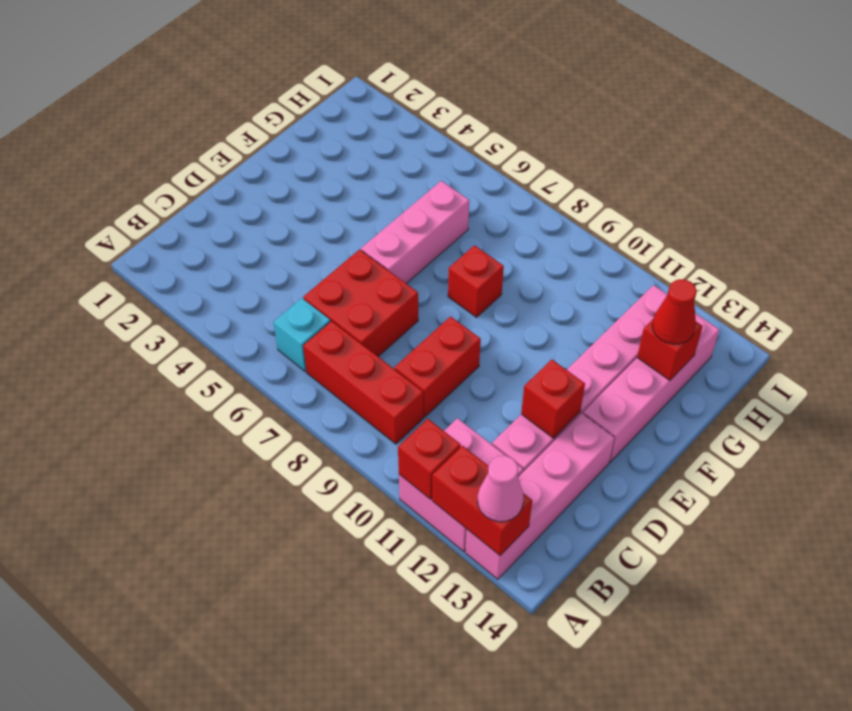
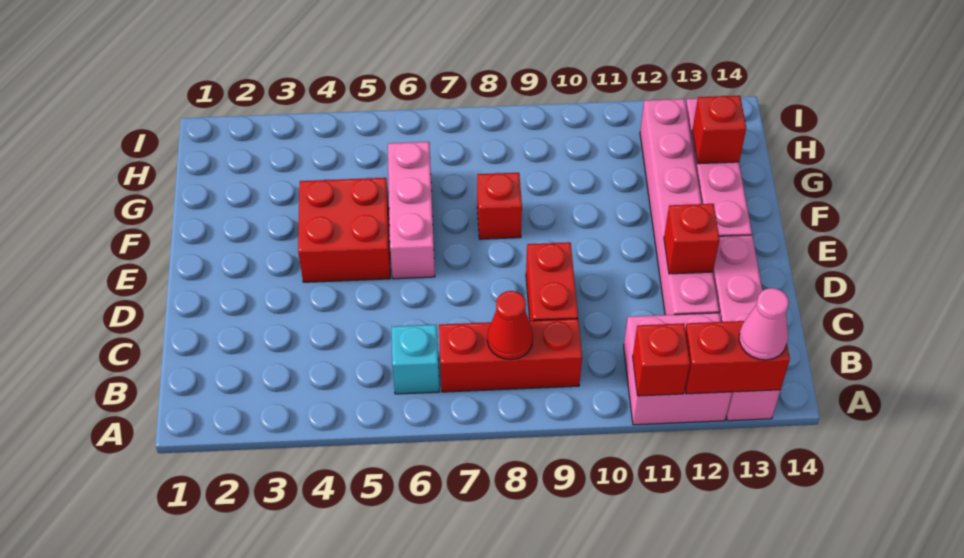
red brick C6:D7 level 1 -> red brick E4:F5 level 1
red cone G13 level 3 -> red cone B8 level 2

